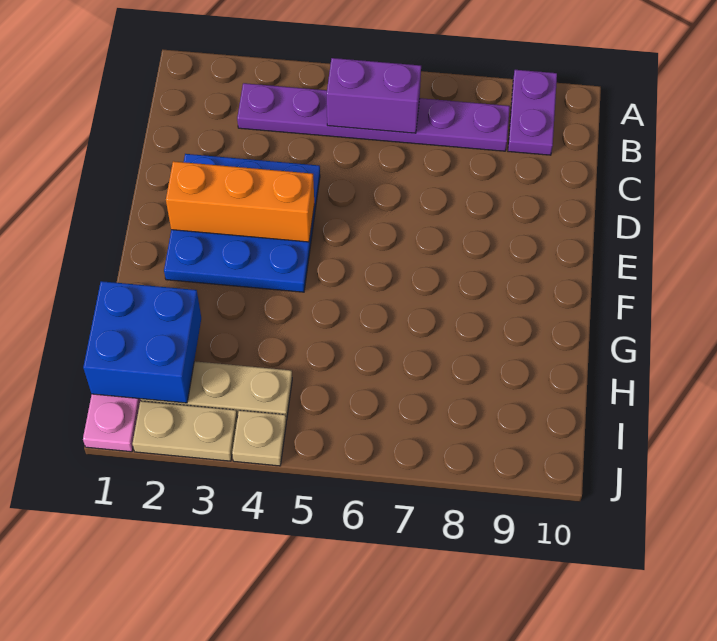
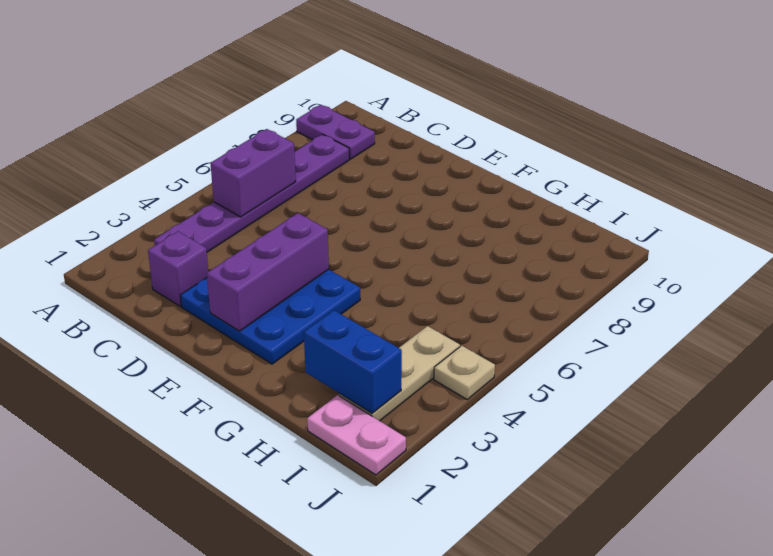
none -> purple brick C2 level 1
orange brick E2:E4 level 2 -> purple brick E2:E4 level 2
blue brick H1:I2 level 2 -> blue brick H2:I2 level 2
tan plate J2:J3 level 1 -> none

